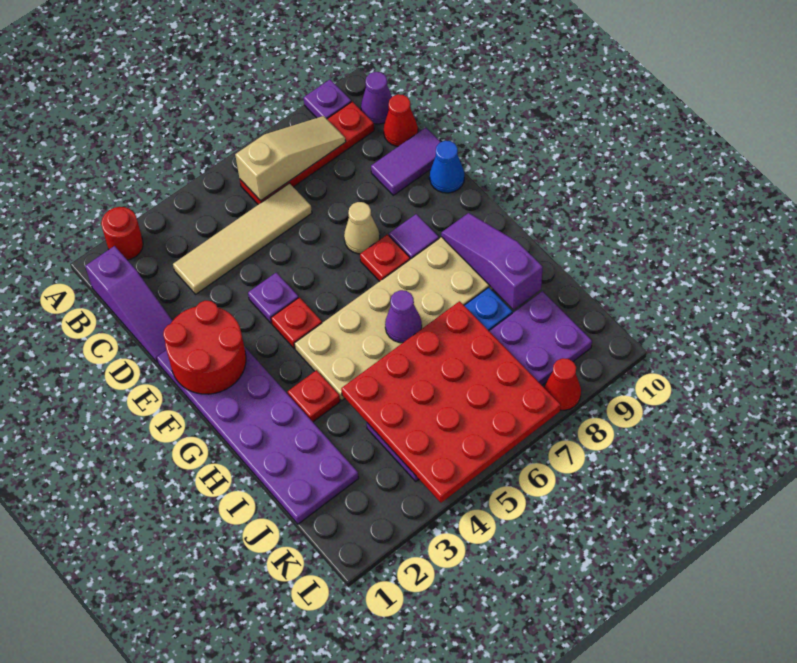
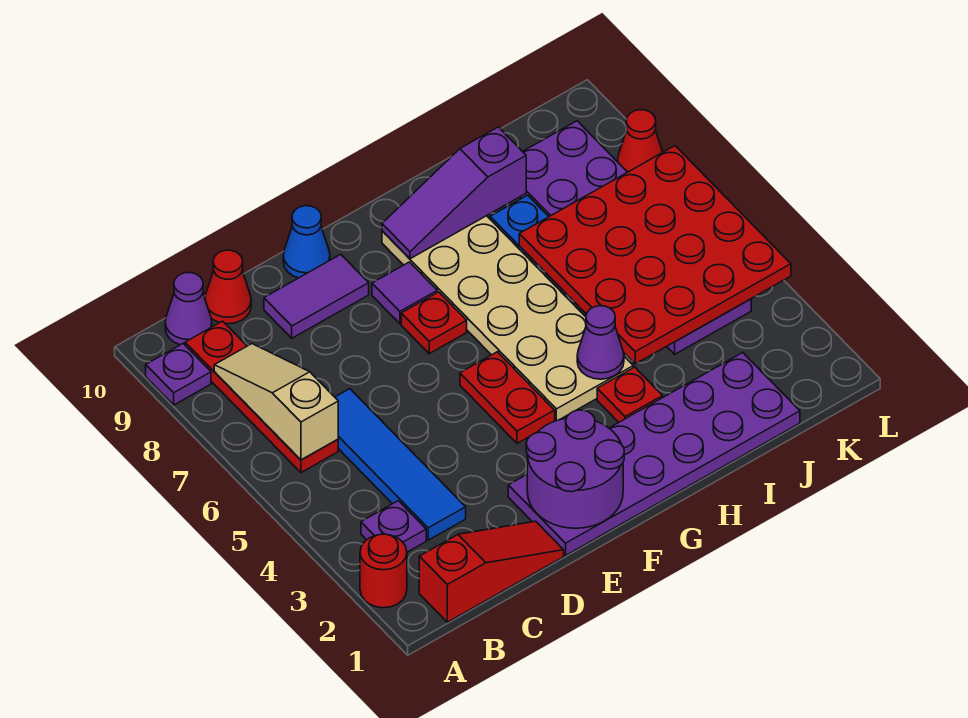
purple slope B1:D1 level 1 top B -> red slope B1:D1 level 1 top B
tan tile C3:C6 level 1 -> blue tile C3:C6 level 1
purple tile D9:D10 level 1 -> purple tile D9:E9 level 1
red round brick E1:F2 level 2 -> purple round brick E1:F2 level 2
purple plate E4 level 1 -> purple plate B3 level 1
tan cone E7 level 1 -> none
red plate F4 level 1 -> red plate F4:F5 level 1
purple cone H6 level 2 -> purple cone H4 level 2

